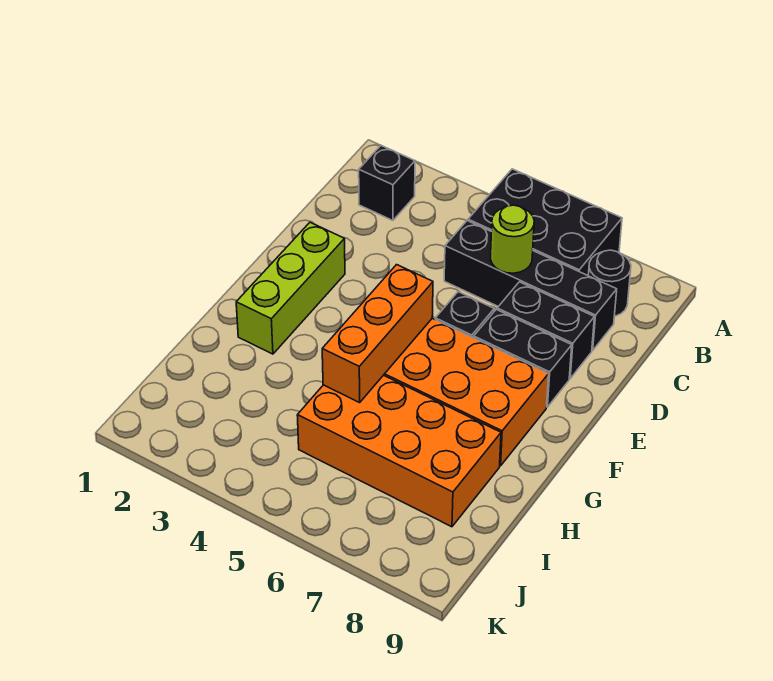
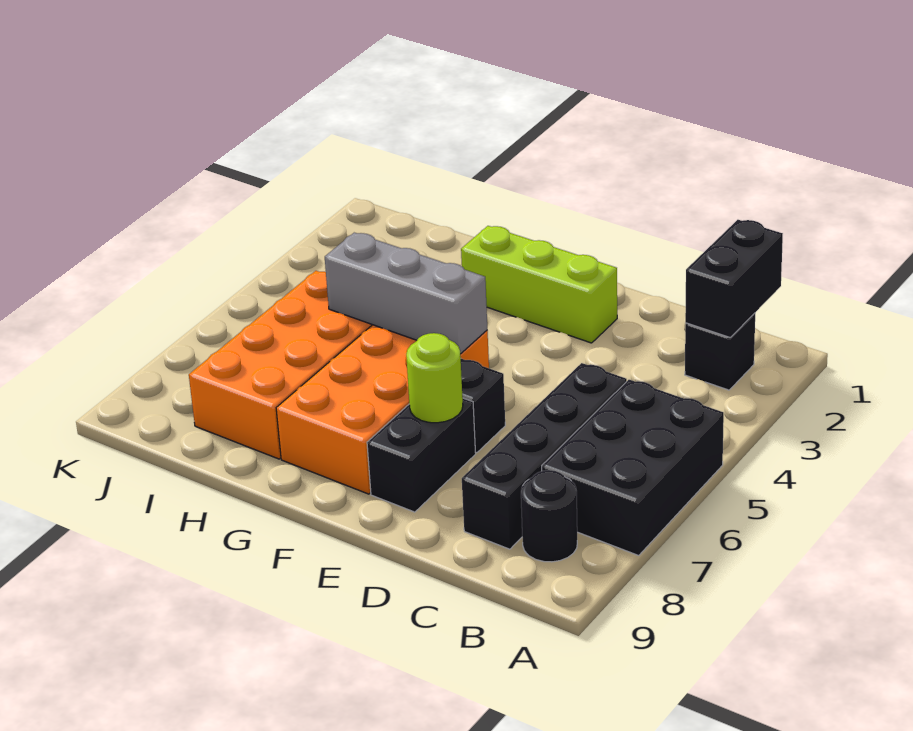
lime round brick C6 level 2 -> lime round brick E7 level 2
black brick D7:D8 level 1 -> black brick B1:B2 level 2
orange brick F5:H5 level 2 -> grey brick F5:H5 level 2

